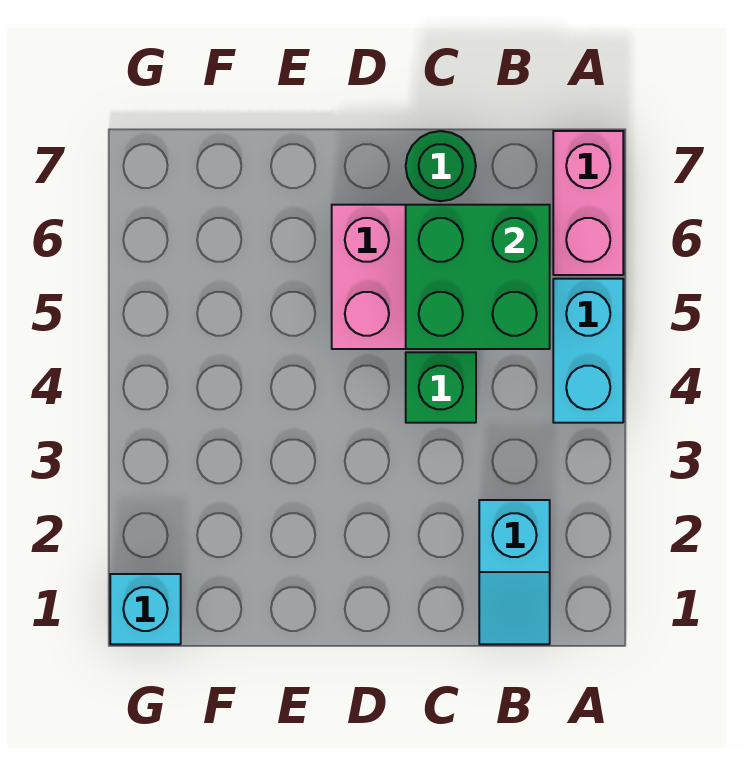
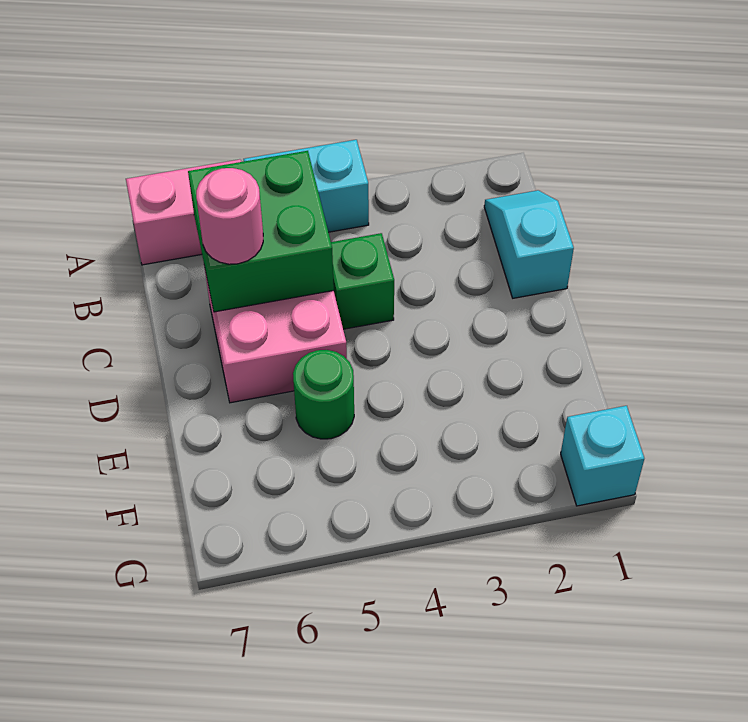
cyan slope B1:B2 level 1 top 2 -> cyan slope B1:C1 level 1 top C
none -> pink round brick C6 level 3
green round brick C7 level 1 -> green round brick E5 level 1

